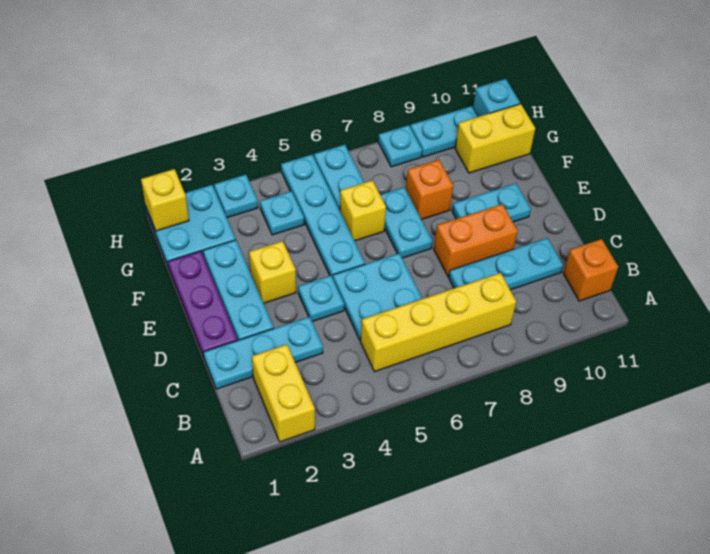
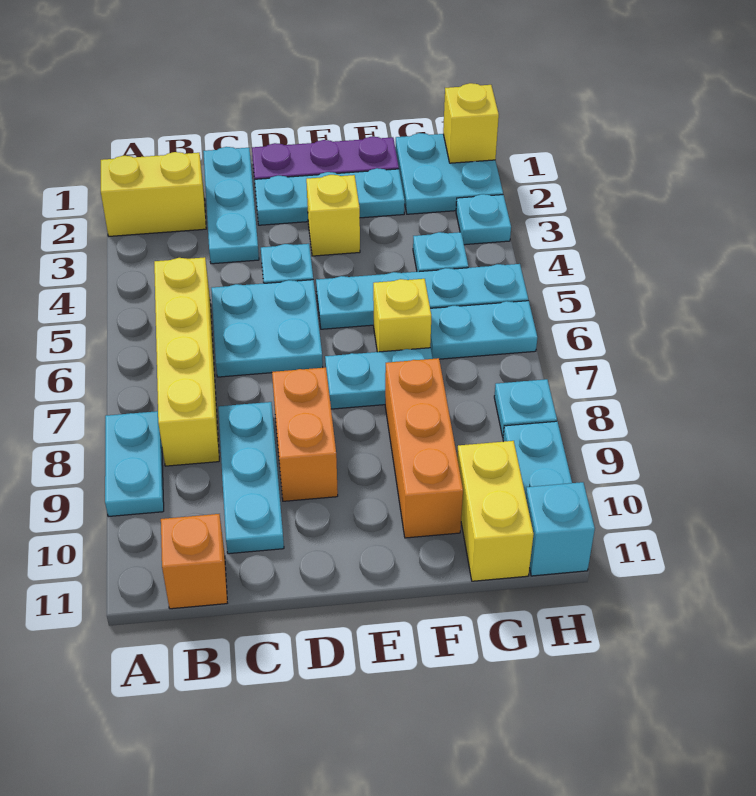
cyan plate E9:E10 level 1 -> cyan plate A8:A9 level 1
orange brick F8 level 1 -> orange brick F8:F10 level 1

